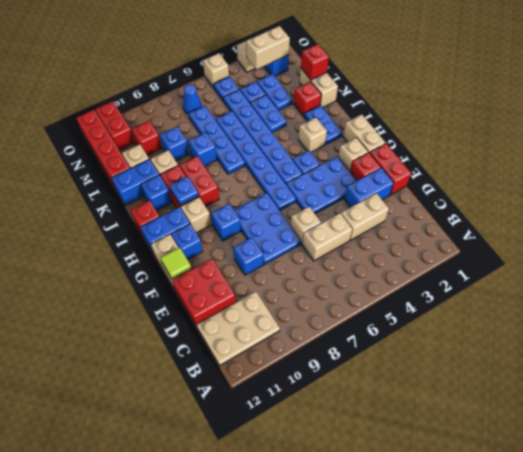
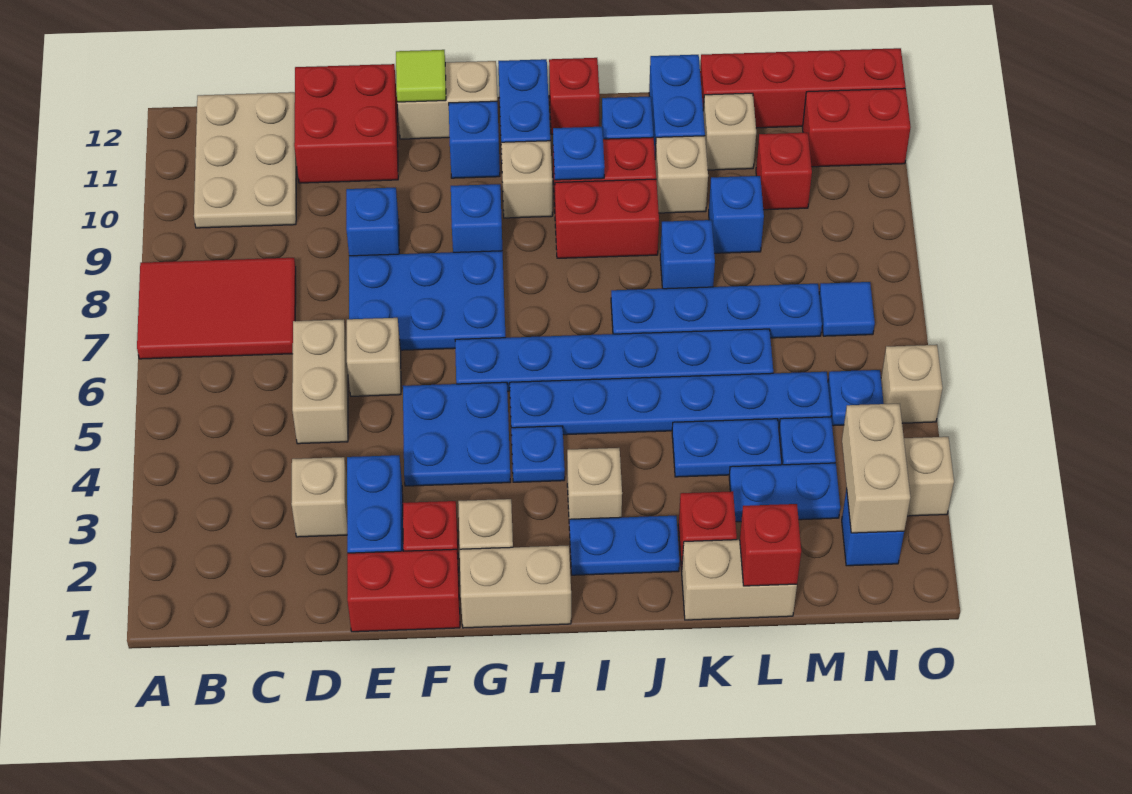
none -> red tile A7:C8 level 1
tan brick D3:D4 level 1 -> tan brick D3 level 1
blue plate F3:G5 level 1 -> blue plate F4:G5 level 1
blue cone N7 level 1 -> blue tile N7 level 1

